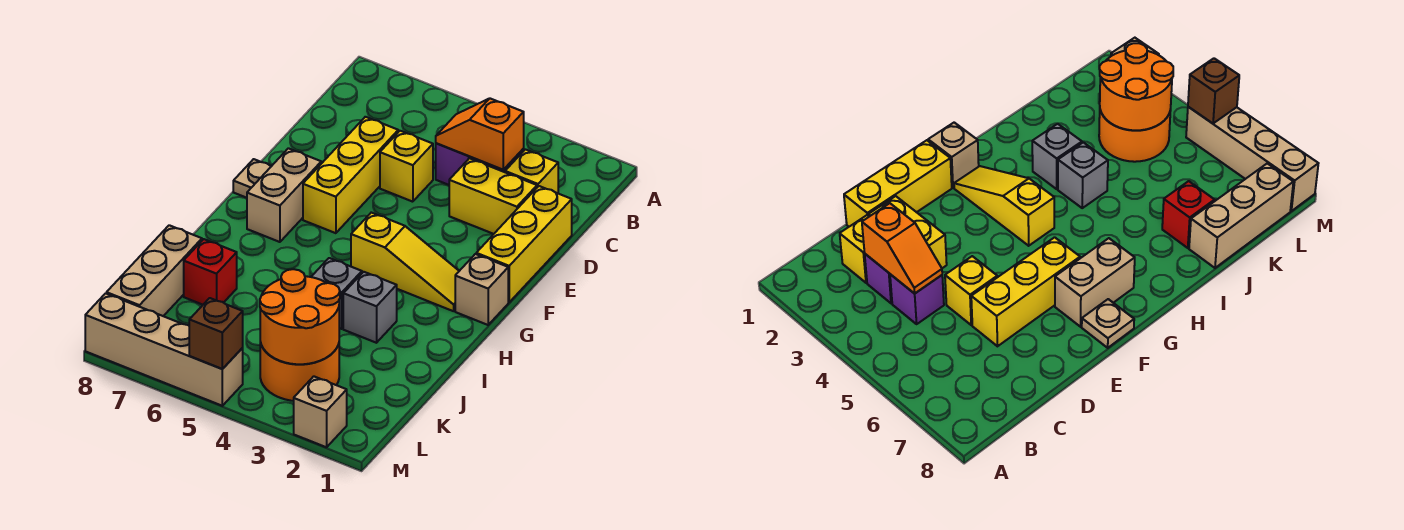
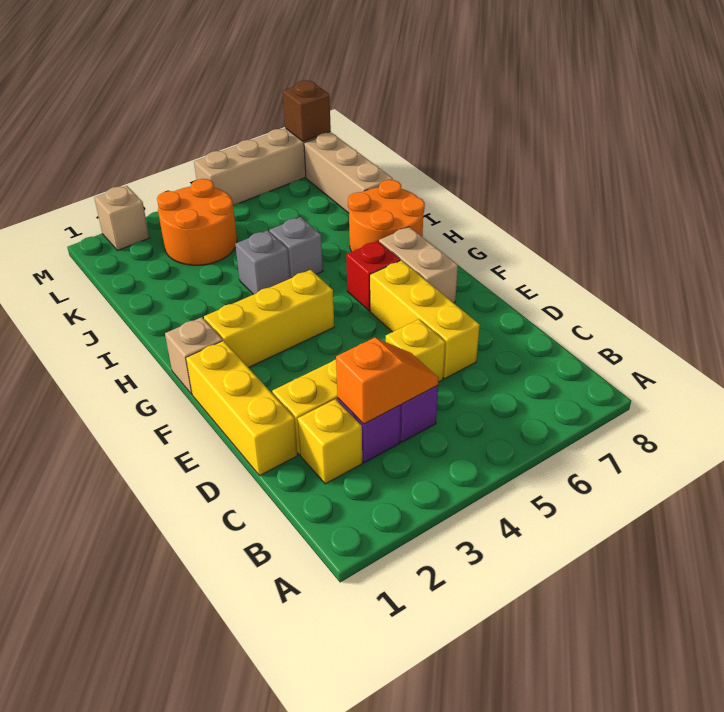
tan plate F8 level 1 -> none
yellow slope G2:G4 level 1 top 4 -> yellow brick G2:G4 level 1
grey brick I3 level 1 -> grey brick I5 level 1
red brick J7 level 1 -> red brick G6 level 1
orange round brick K3:L4 level 2 -> orange round brick H7:I8 level 1
brown brick M5 level 2 -> brown brick M8 level 2

